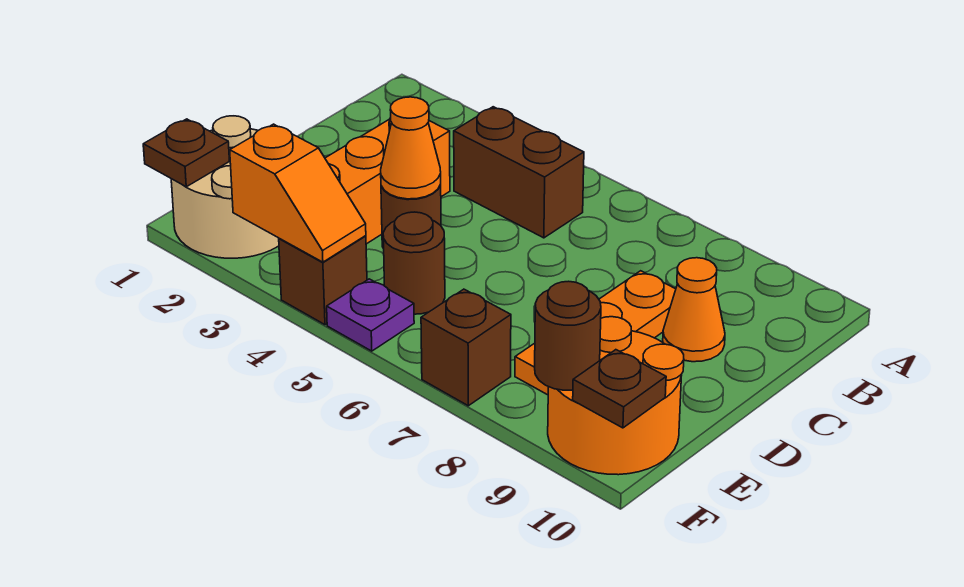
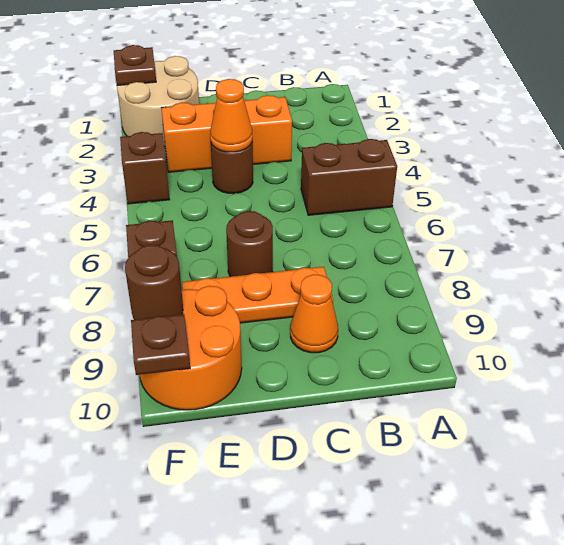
brown brick B4:B5 level 1 -> brown brick A5:B5 level 1
brown round brick E5 level 1 -> brown round brick D7 level 1
orange slope F3:F4 level 2 top 3 -> none
purple plate F5 level 1 -> none

